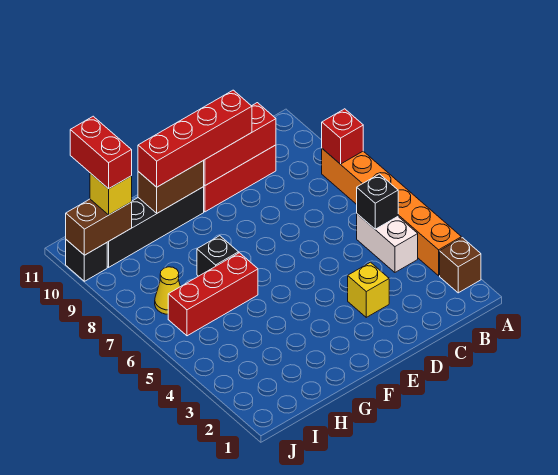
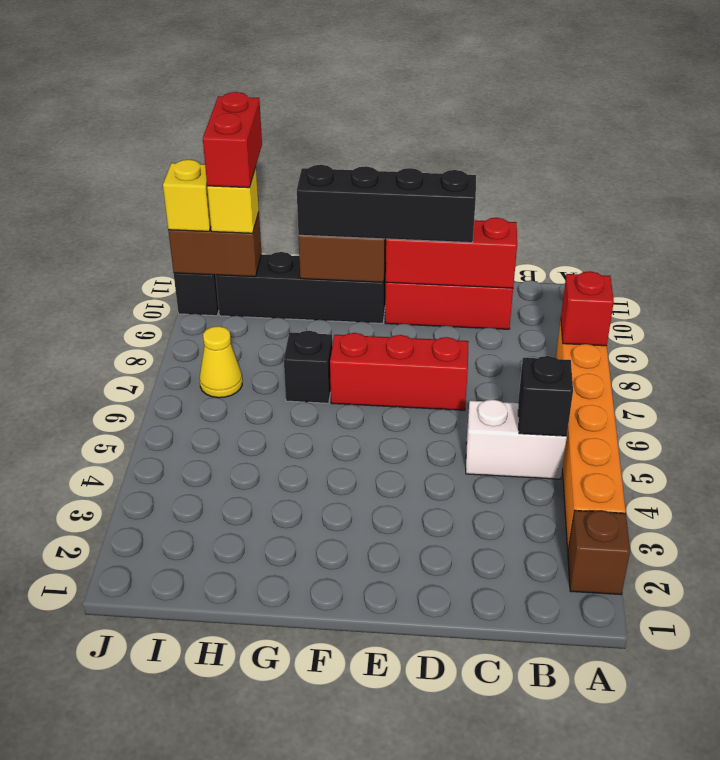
white brick B4:B5 level 1 -> white brick B5:C5 level 1
yellow brick D3 level 1 -> yellow brick J10 level 3
red brick D10:G10 level 3 -> black brick D10:G10 level 3
red brick G6:I6 level 1 -> red brick D7:F7 level 1

